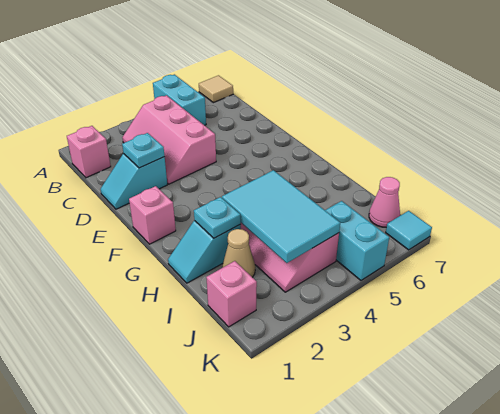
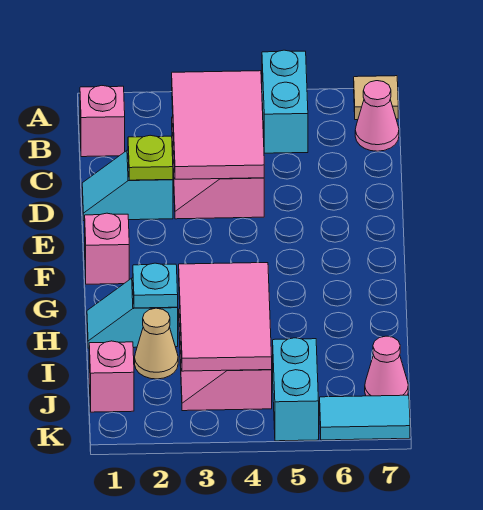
none -> pink tile B3:D4 level 2
none -> pink cone B7 level 1
cyan plate D2 level 2 -> lime plate D2 level 2
cyan tile H3:J4 level 2 -> pink tile H3:J4 level 2
cyan tile K7 level 1 -> cyan tile K6:K7 level 1

